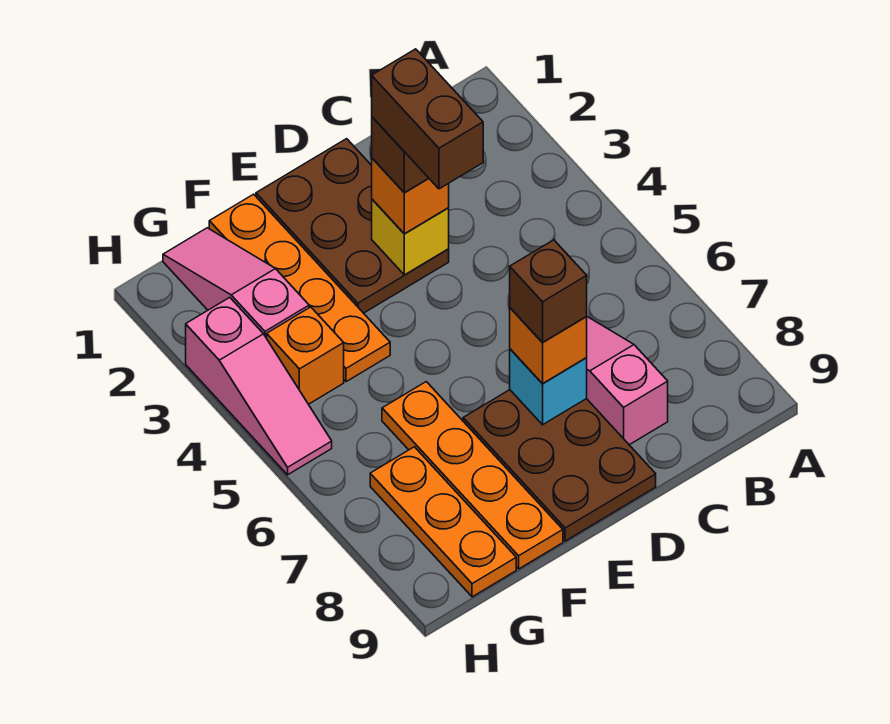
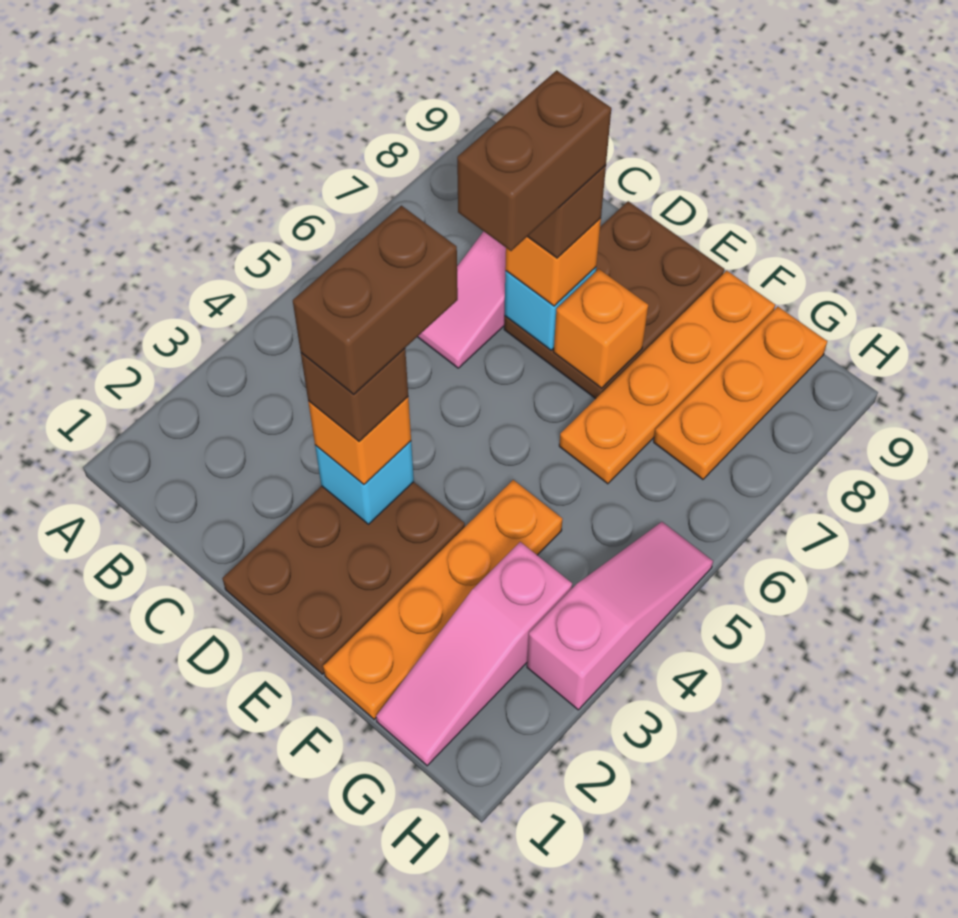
yellow brick D3 level 2 -> cyan brick D3 level 2
none -> brown brick D6:D7 level 5
orange brick G4 level 1 -> orange brick E7 level 2

